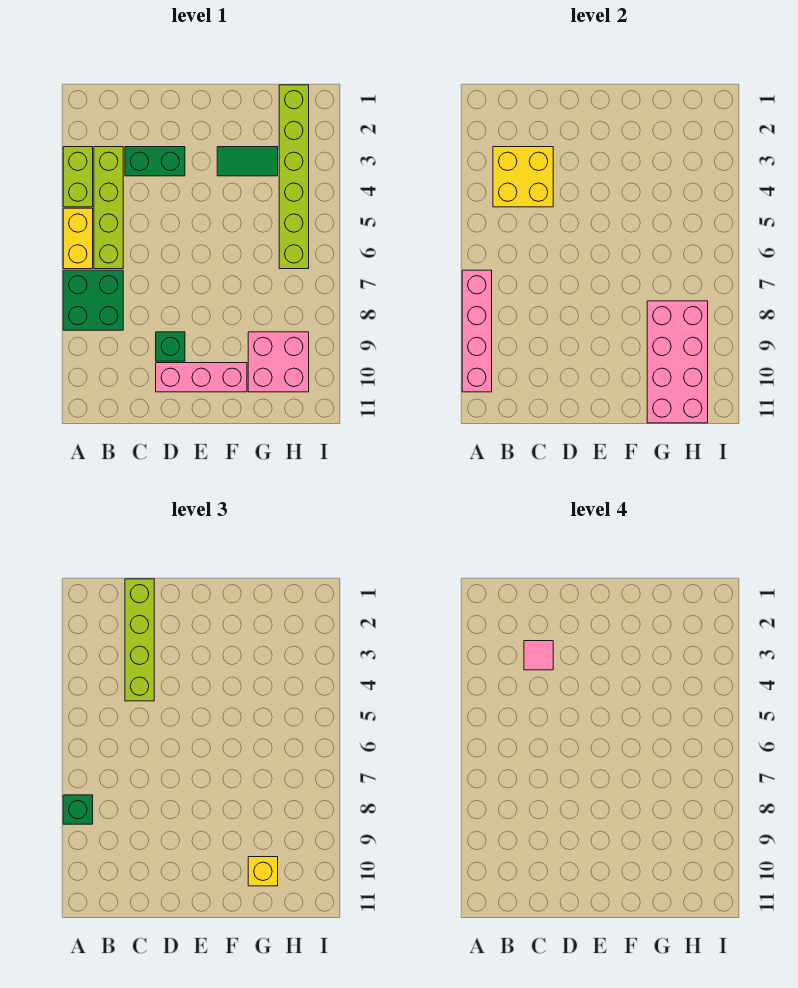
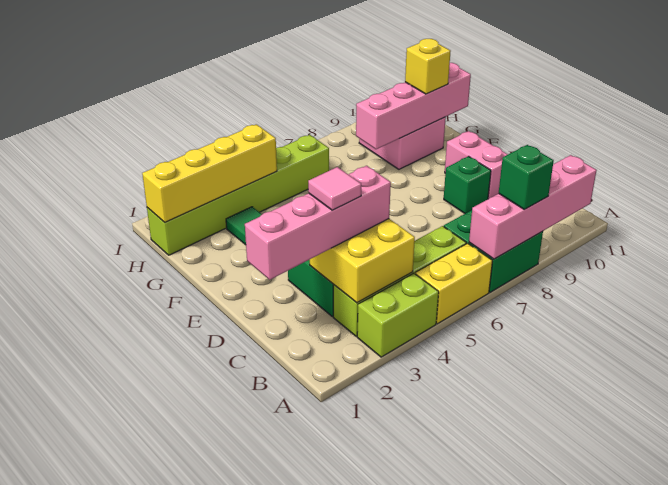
lime brick C1:C4 level 3 -> pink brick C1:C4 level 3
pink brick D10:F10 level 1 -> pink brick D10:E10 level 1
pink brick G8:H11 level 2 -> pink brick G8:G11 level 2
none -> yellow brick H1:H4 level 2

